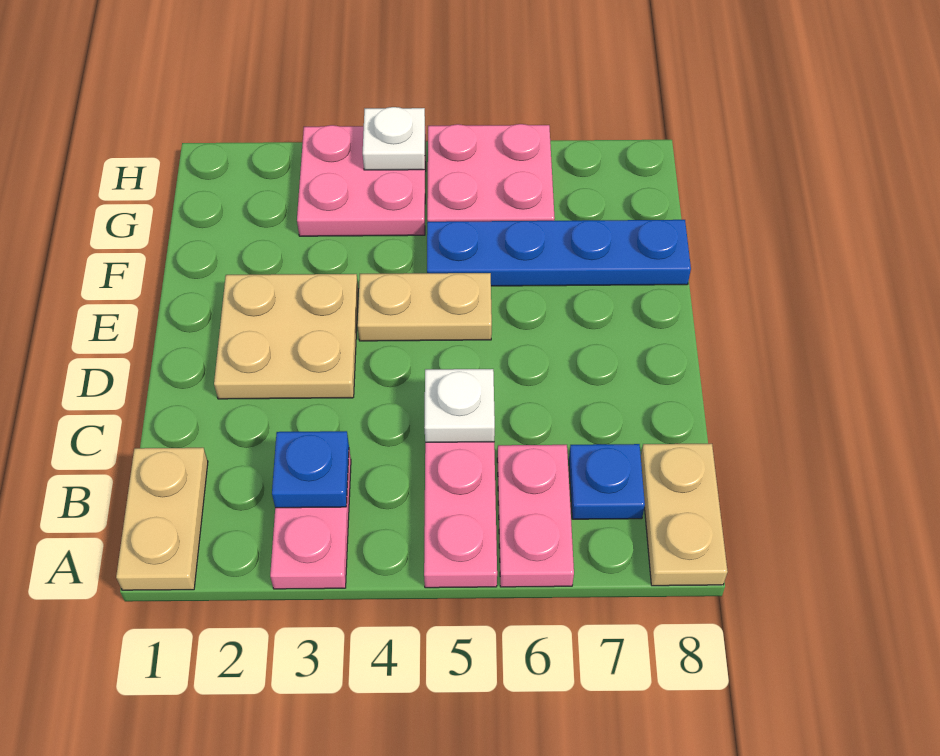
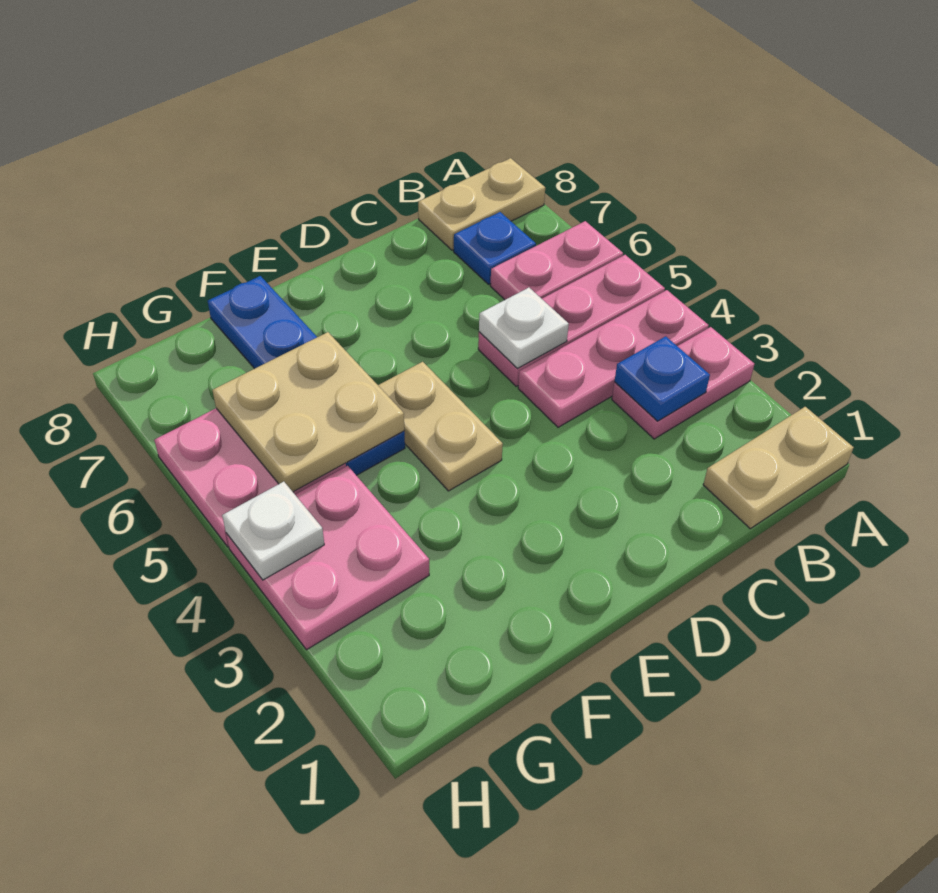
none -> pink plate A4:C4 level 1
tan plate D2:E3 level 1 -> tan plate F5:G6 level 2

